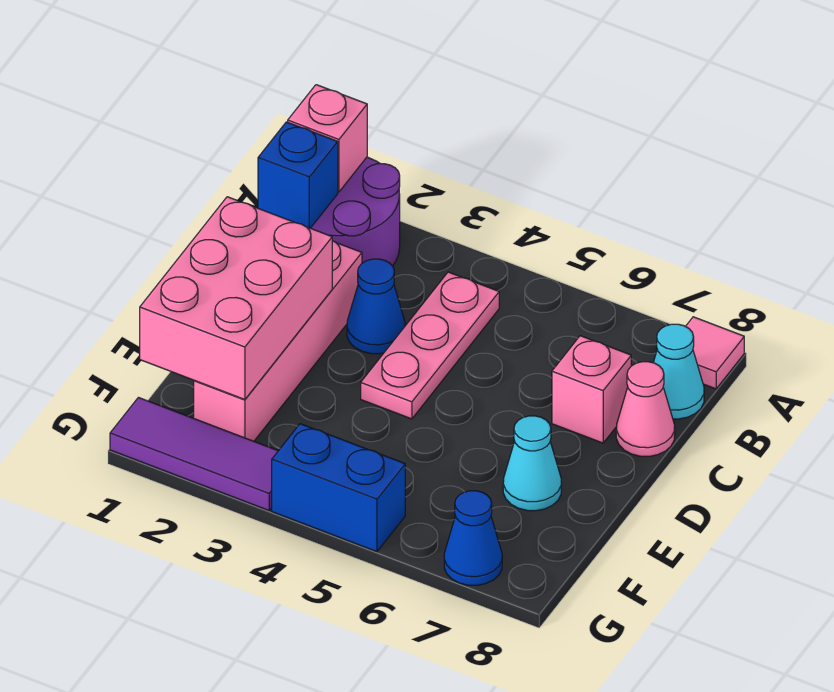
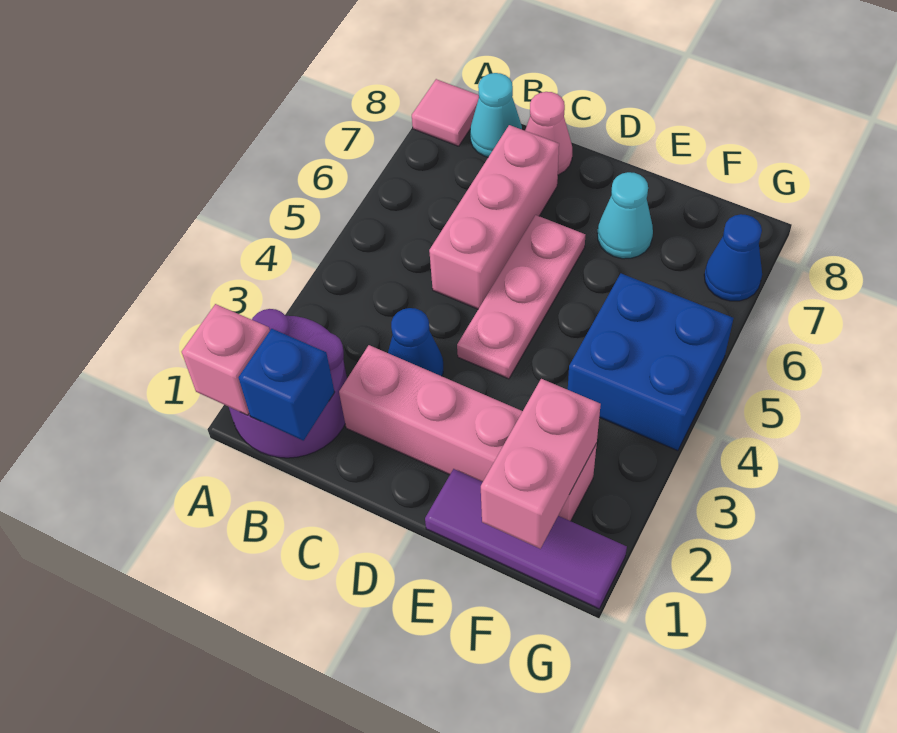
pink plate B4:D4 level 1 -> pink plate D4:D6 level 1
pink brick C7 level 1 -> pink brick C5:C7 level 1
pink brick D1:F2 level 2 -> pink brick F1:F2 level 2
purple tile G1:G3 level 1 -> purple tile E1:G1 level 1
blue brick G4:G5 level 1 -> blue brick F4:G5 level 1

